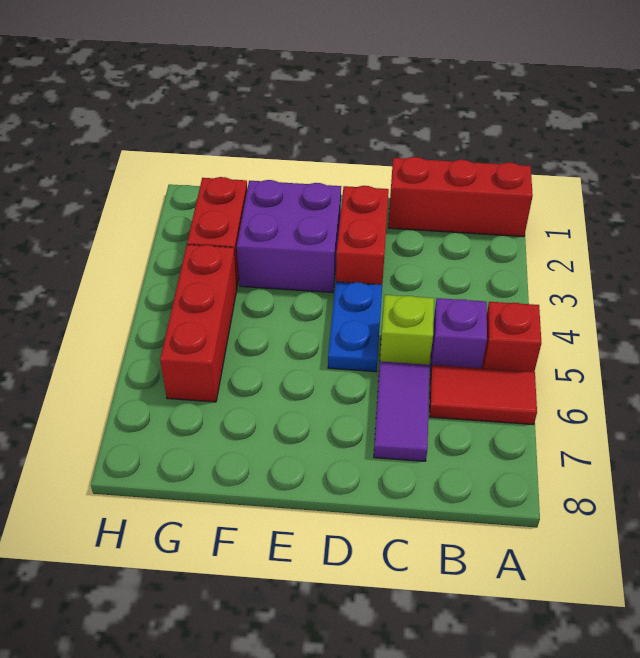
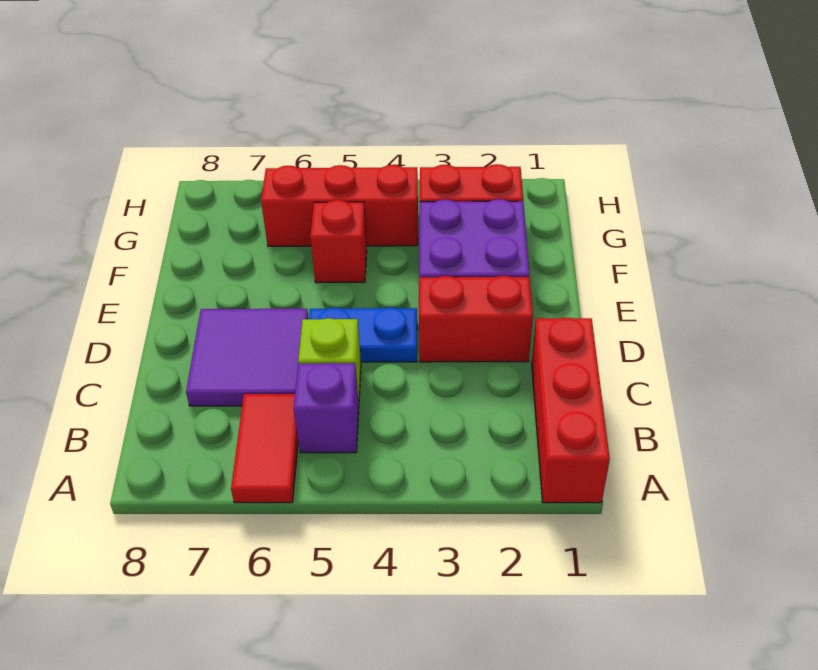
red brick A5 level 1 -> red brick F5 level 1
purple tile C6:C7 level 1 -> purple tile C6:D7 level 1

